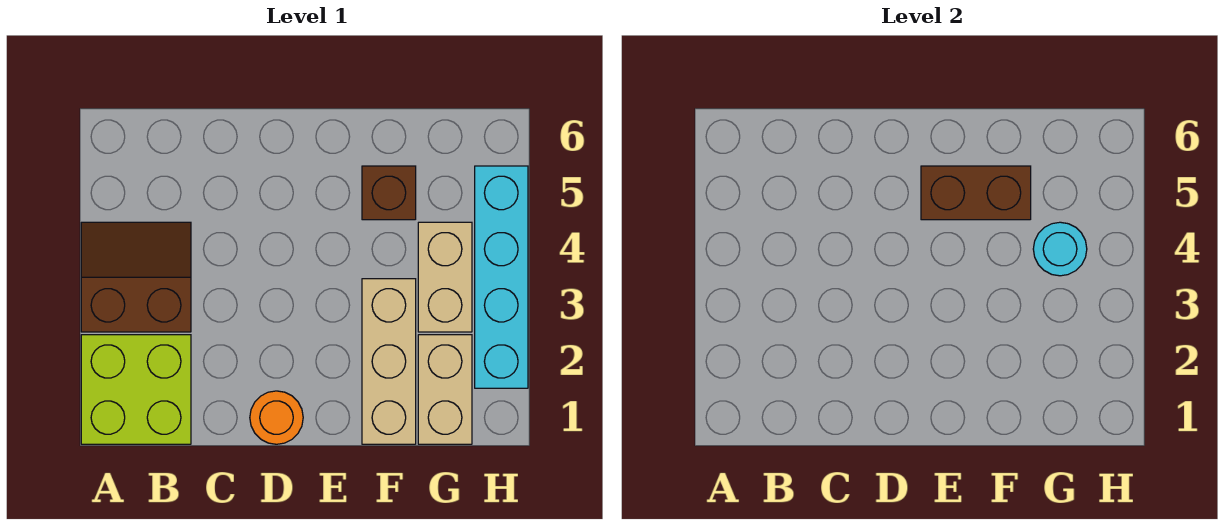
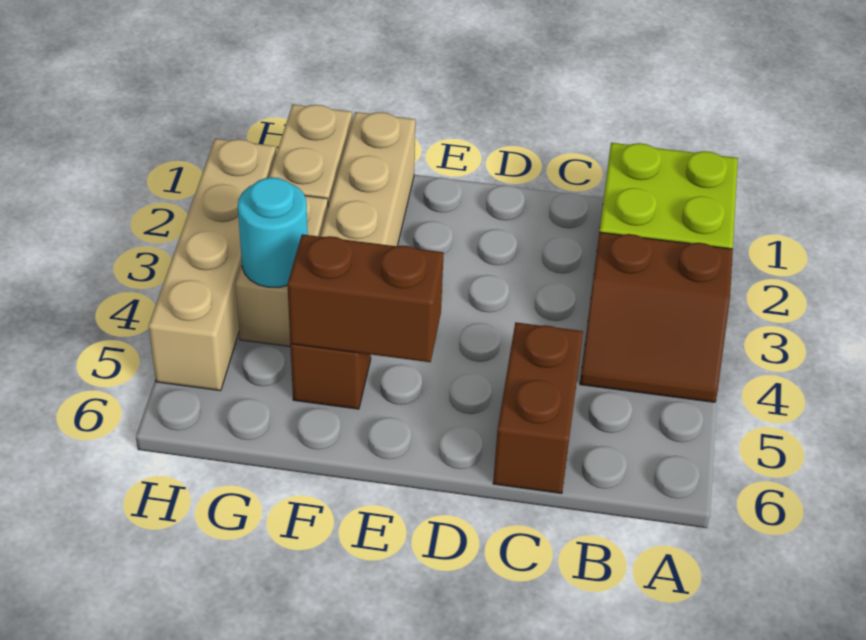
none -> brown brick C5:C6 level 1
orange round brick D1 level 1 -> none
cyan brick H2:H5 level 1 -> tan brick H2:H5 level 1

